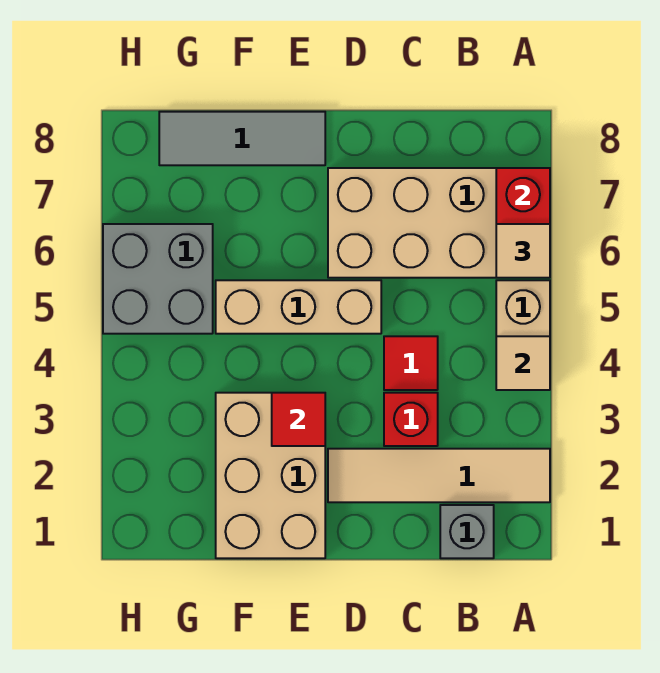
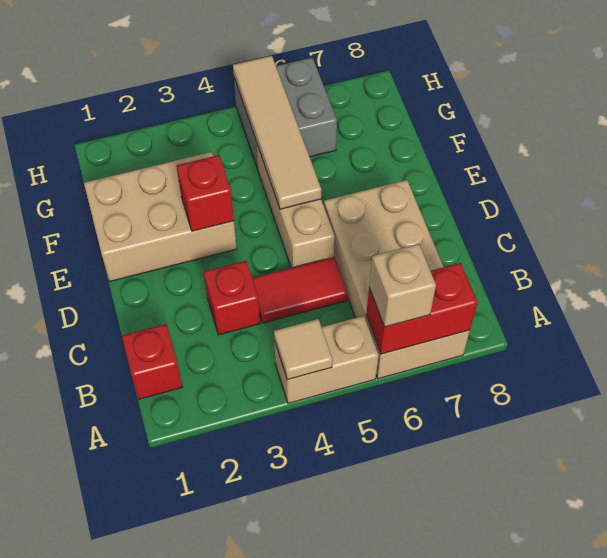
tan tile A2:D2 level 1 -> tan tile E5:H5 level 2
tan tile A6 level 3 -> tan brick A6 level 3
grey brick B1 level 1 -> red brick B1 level 1
red tile C4 level 1 -> red tile C4:C5 level 1
red tile E3 level 2 -> red brick E3 level 2
grey tile E8:G8 level 1 -> none

